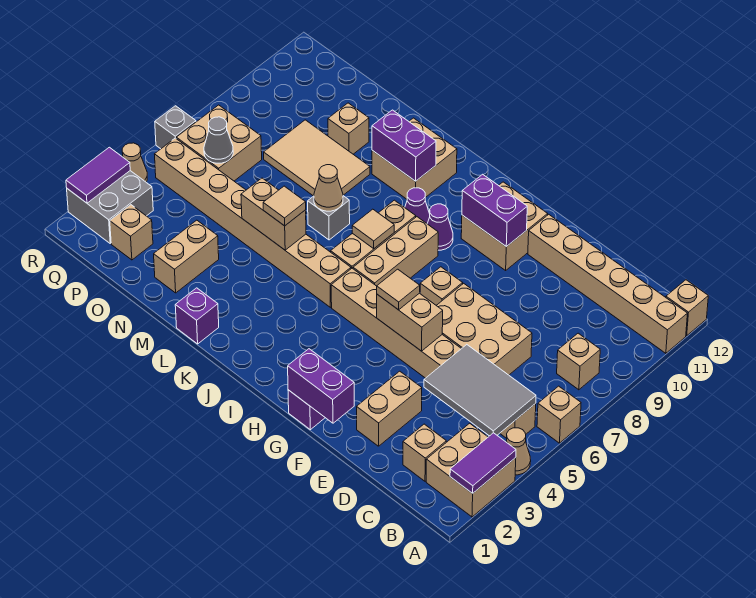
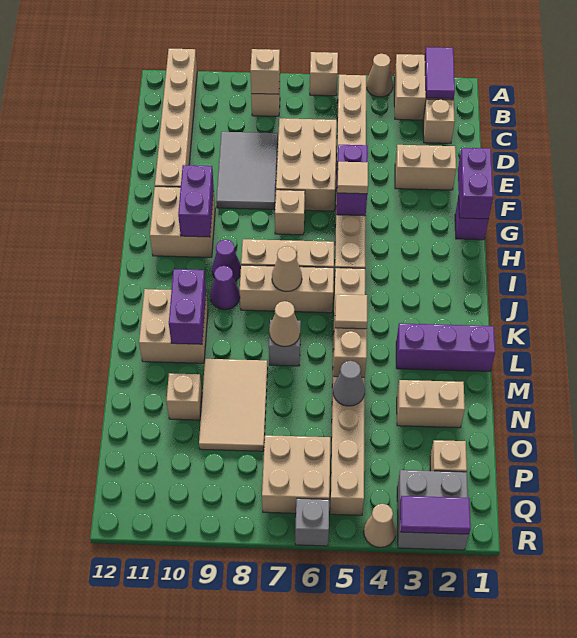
purple tile A2:A3 level 2 -> purple tile A2:B2 level 2
tan brick A12 level 1 -> tan brick B8 level 2
grey tile B4:D5 level 2 -> grey tile D8:F9 level 1
tan brick F5:G5 level 2 -> purple brick F5:G5 level 2
tan tile J7 level 2 -> tan cone J7 level 2
purple brick L1 level 1 -> purple brick L1:L3 level 1
grey cone P6 level 2 -> grey cone N5 level 2

